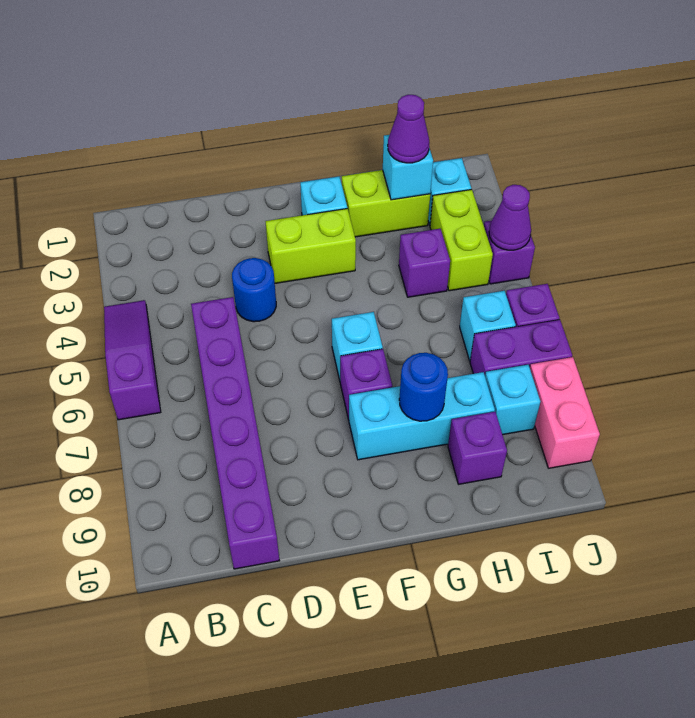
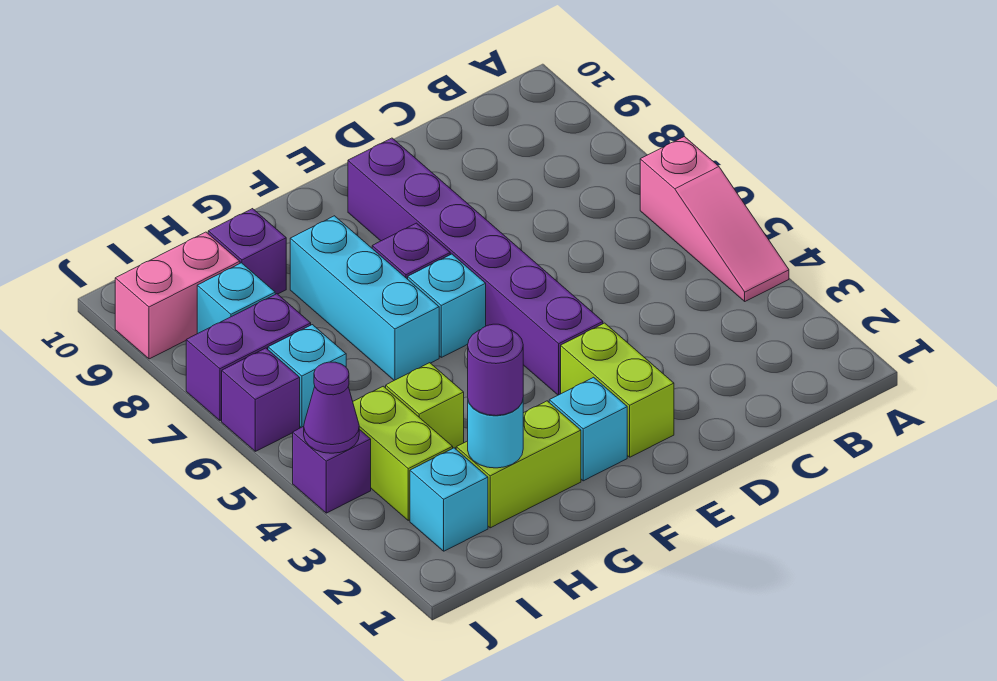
purple slope A4:A6 level 1 top 6 -> pink slope A4:A6 level 1 top 6
purple brick C5:C10 level 1 -> purple brick E4:E9 level 1
blue round brick D4 level 1 -> none
lime brick E3:F3 level 1 -> lime brick E2:E3 level 1
cyan brick F8:H8 level 1 -> cyan brick G6:G8 level 1
blue round brick G8 level 2 -> none
cyan brick H2 level 2 -> cyan round brick H2 level 2
purple cone H2 level 3 -> purple round brick H2 level 3
purple brick H4 level 1 -> lime brick H4 level 1
pink brick J8:J9 level 1 -> pink brick I9:J9 level 1

